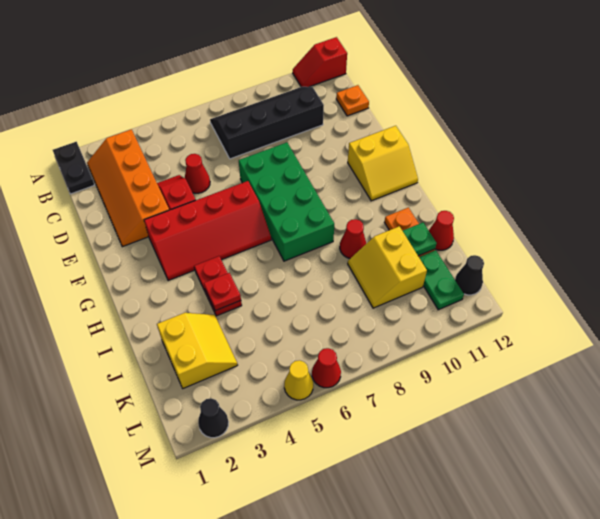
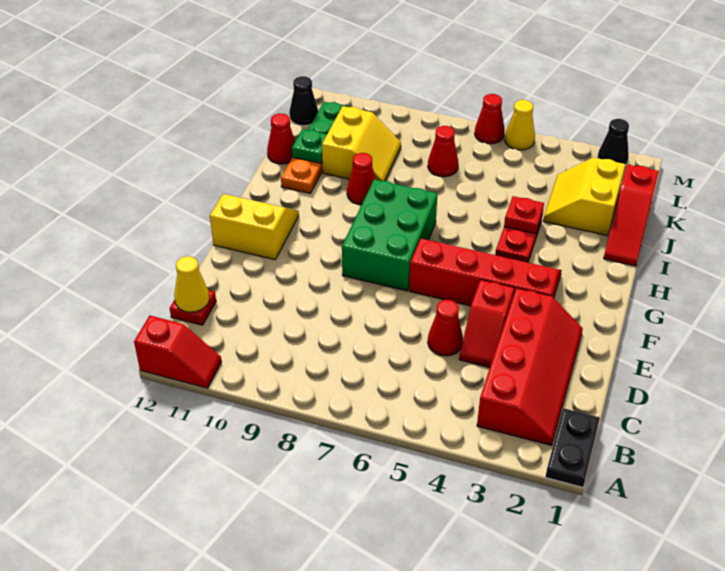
orange slope B2:E3 level 1 top 3 -> red slope B2:E3 level 1 top 3
black slope B7:C10 level 1 top C -> none
orange plate C12 level 1 -> red plate C12 level 1
none -> yellow cone C12 level 2
green brick E7:H8 level 1 -> green brick F7:H8 level 1
none -> red slope I1:K1 level 1 top K
none -> red cone K7 level 1

